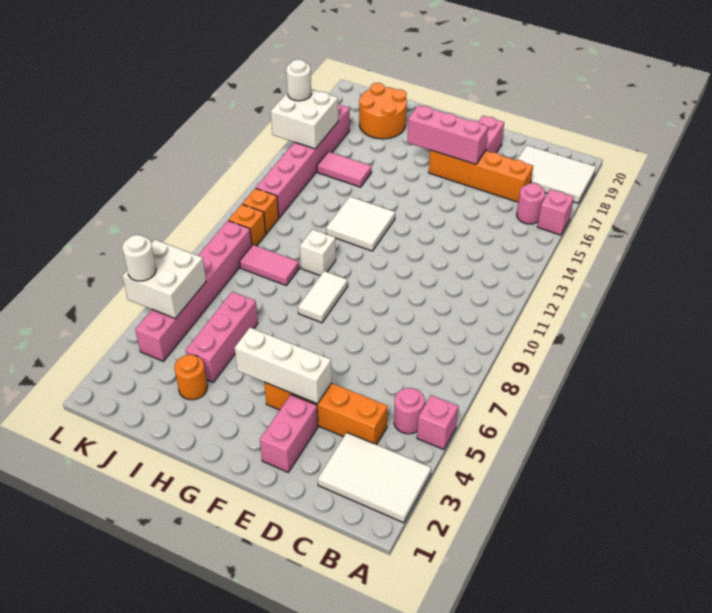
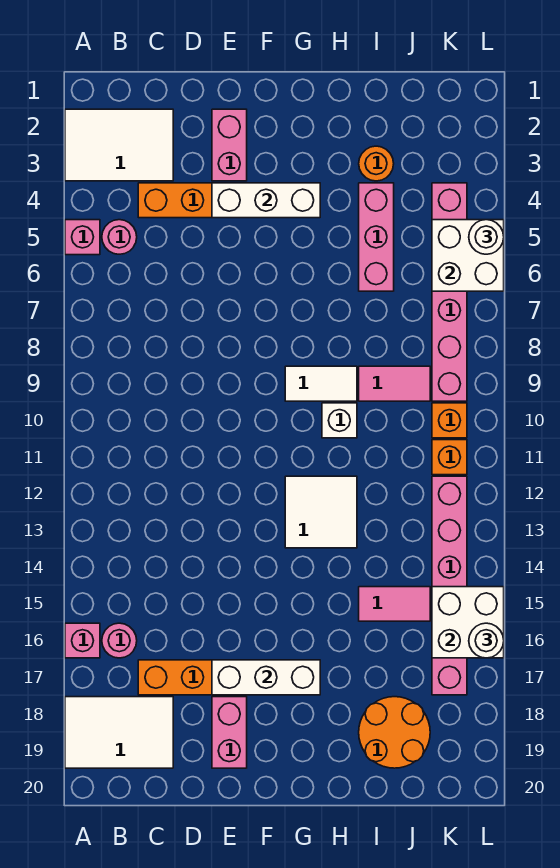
pink brick E17:G17 level 2 -> white brick E17:G17 level 2
white tile G8:G9 level 1 -> white tile G9:H9 level 1

